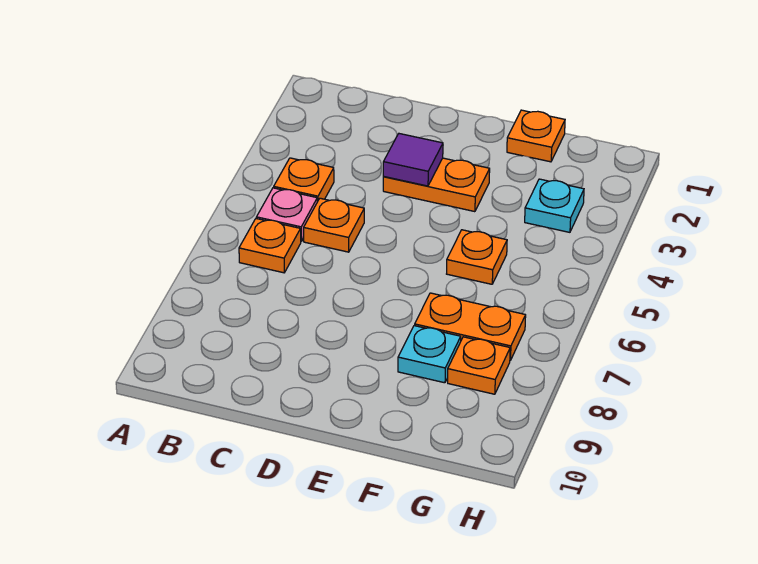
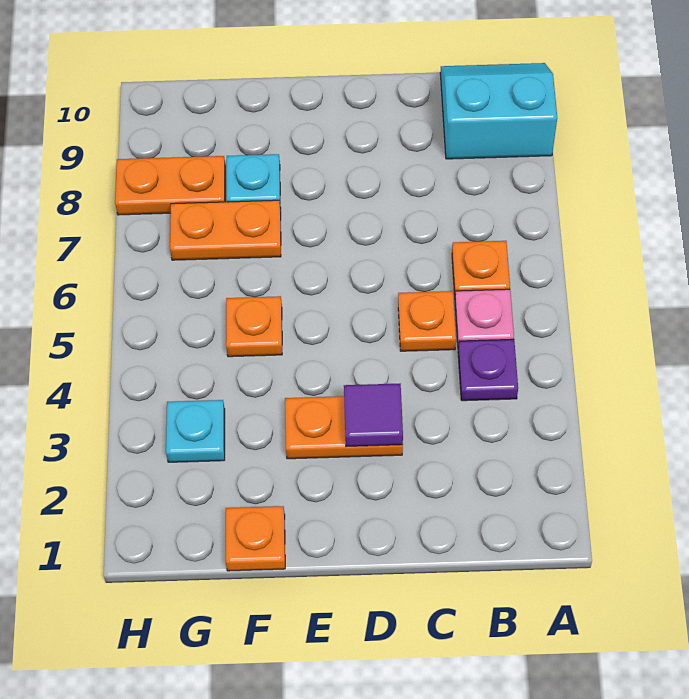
none -> cyan slope A9:B10 level 1 top 9
orange plate B4 level 1 -> purple plate B4 level 1
orange plate G8 level 1 -> orange plate G8:H8 level 1

